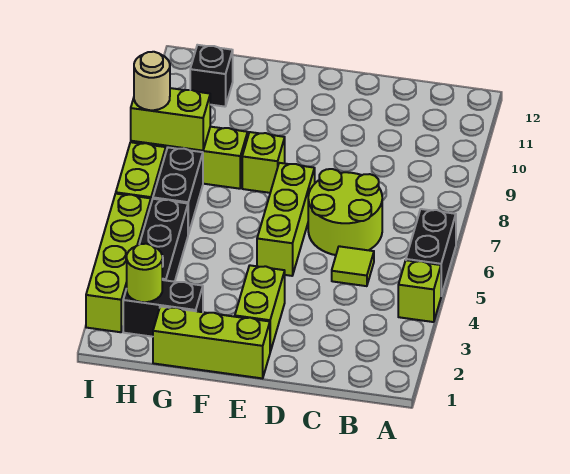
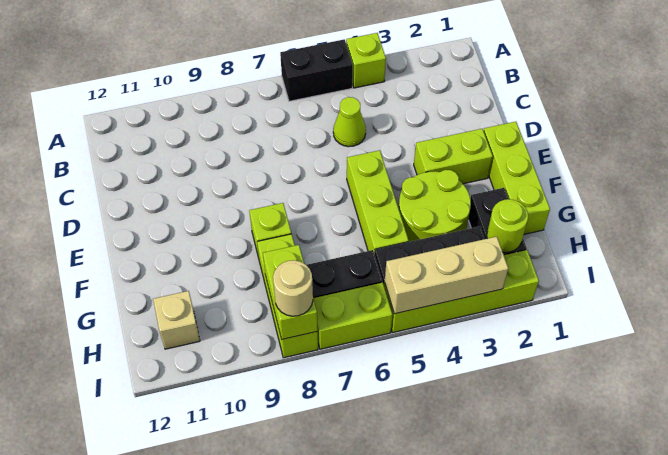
lime tile C5 level 1 -> lime cone C5 level 1
lime round brick C6:D7 level 1 -> lime round brick F3:G4 level 1
lime brick E5:E7 level 1 -> lime brick E5:G5 level 1
black brick H11 level 1 -> tan brick H11 level 1
none -> tan brick I3:I5 level 2

